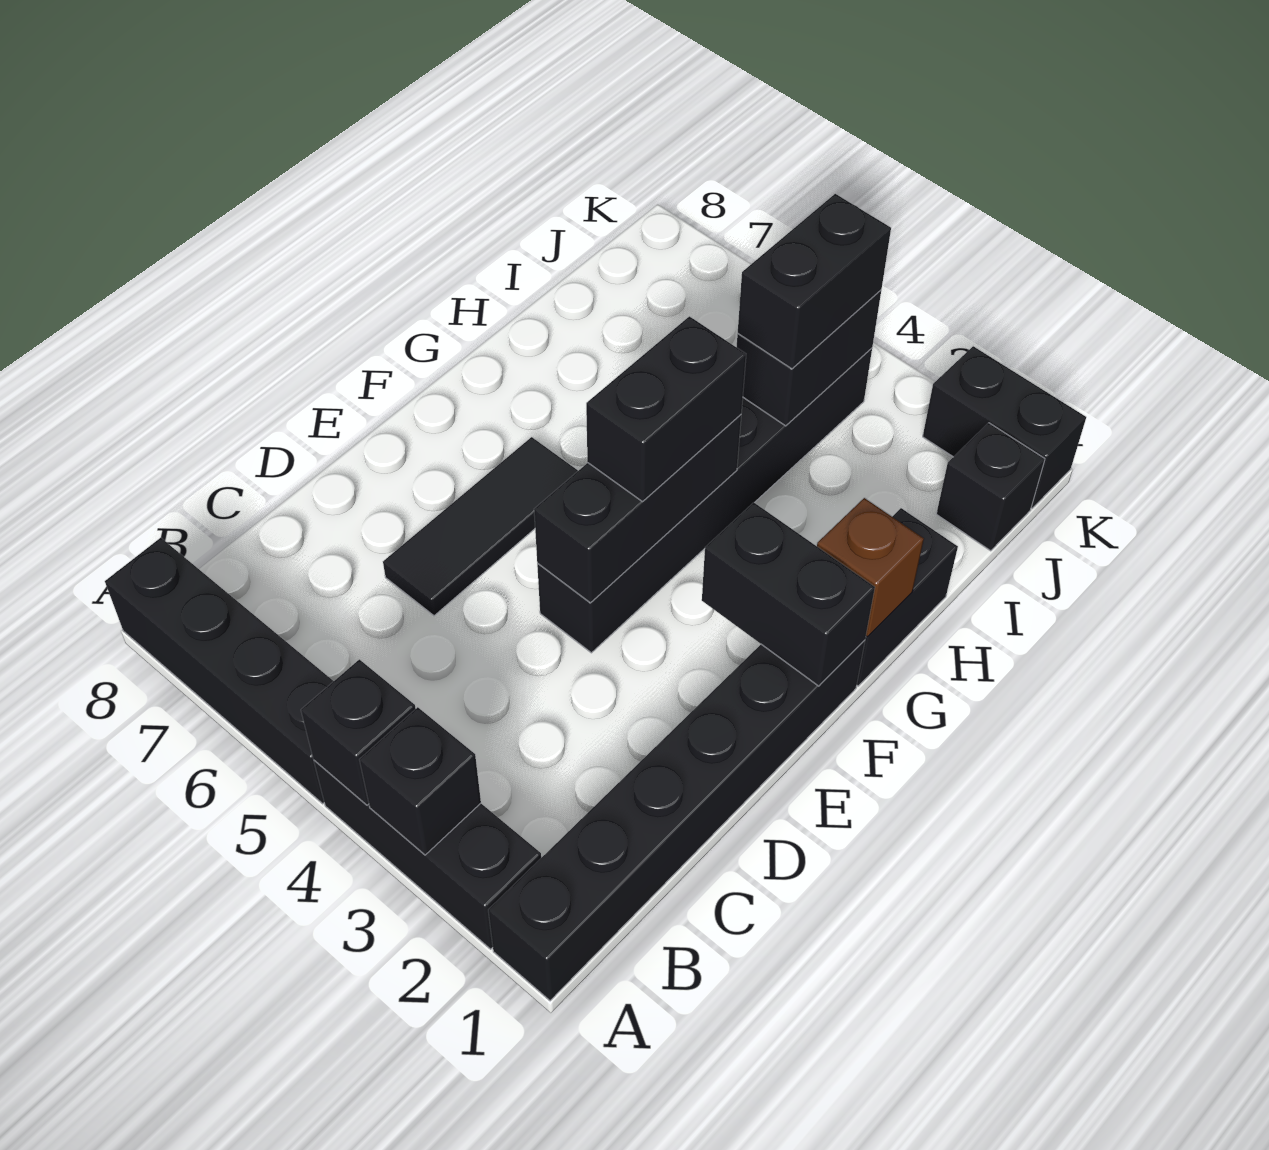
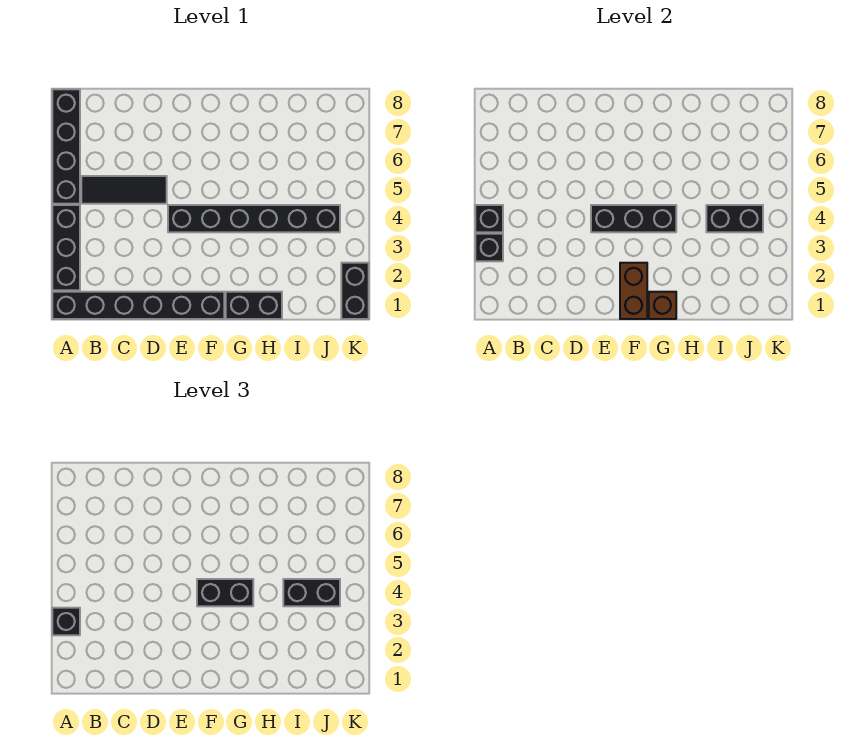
black tile D6:F6 level 1 -> black tile B5:D5 level 1
black brick F1:F2 level 2 -> brown brick F1:F2 level 2
black brick J1 level 1 -> black brick A3 level 3

